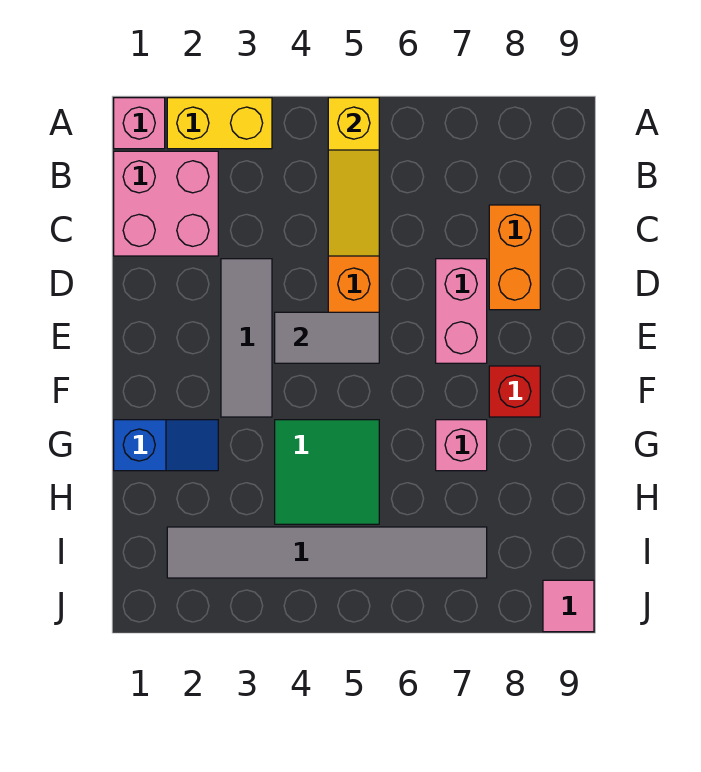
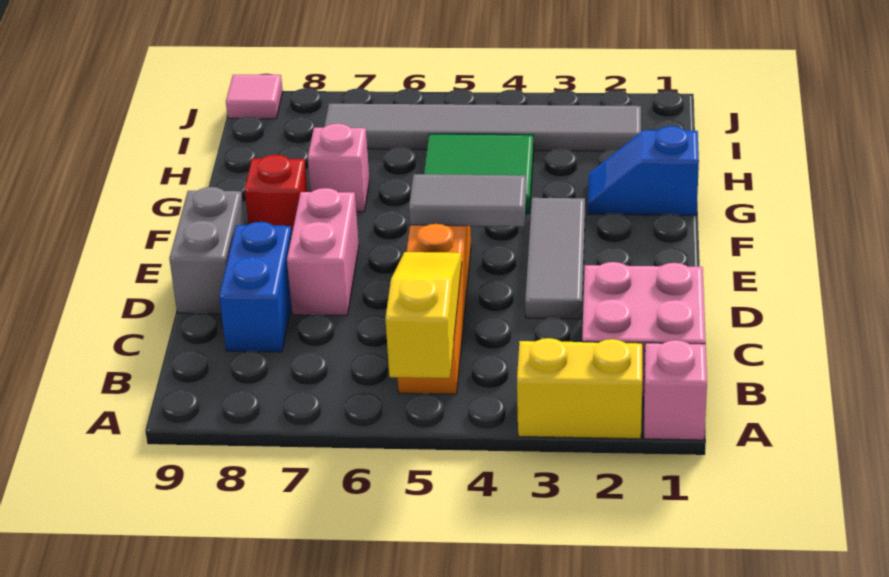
orange brick C8:D8 level 1 -> blue brick C8:D8 level 1
none -> grey brick D9:E9 level 1

